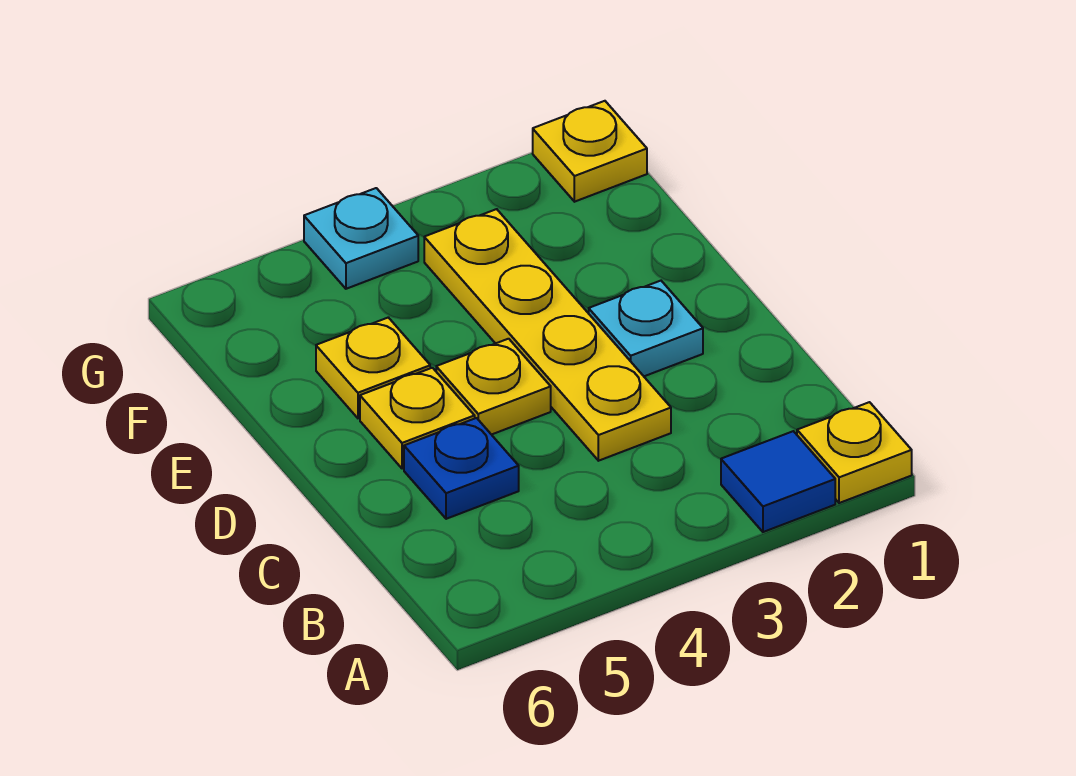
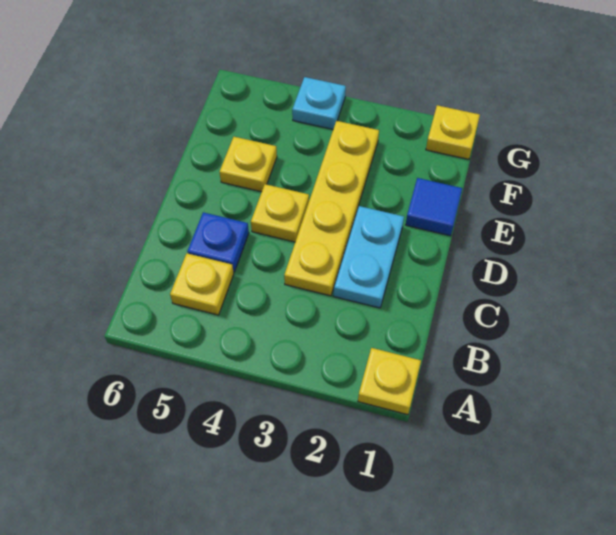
blue tile A2 level 1 -> blue tile E1 level 1
cyan plate D2 level 1 -> cyan plate C2:D2 level 1
yellow plate D5 level 1 -> yellow plate B5 level 1

